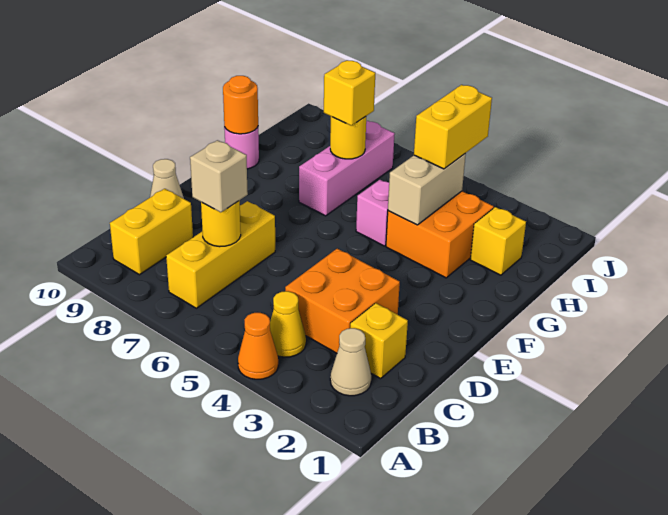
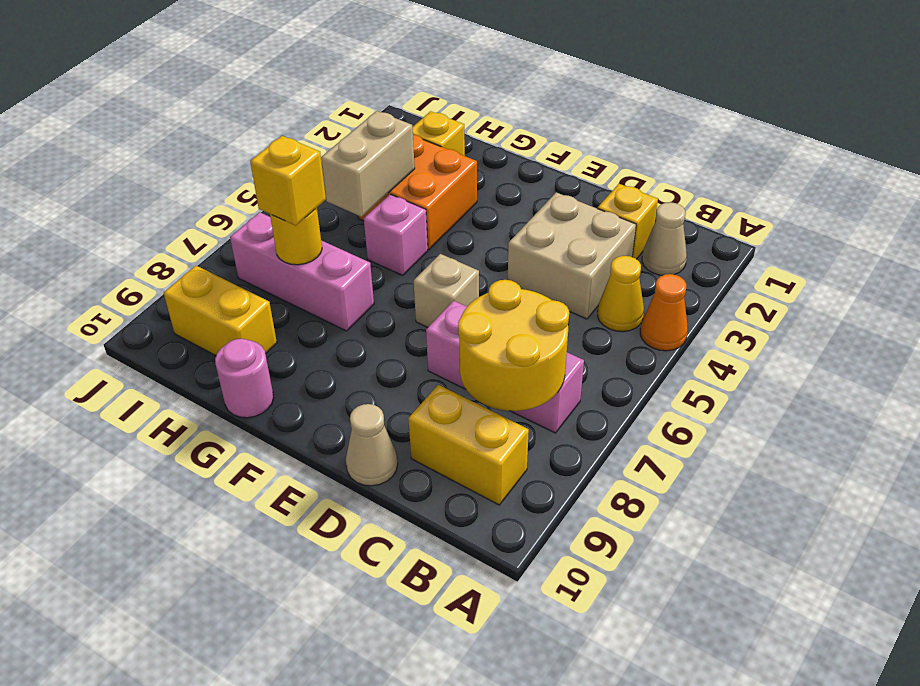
yellow brick B7:D7 level 1 -> pink brick B7:D7 level 1
orange brick C3:D4 level 1 -> tan brick C3:D4 level 1
yellow round brick C7 level 2 -> yellow round brick B7:C8 level 2
tan brick C7 level 3 -> tan brick E6 level 1
tan brick G4:H4 level 2 -> tan brick H4:H5 level 2
orange round brick G10 level 2 -> none
yellow brick H4:I4 level 3 -> yellow brick H9:I9 level 1

